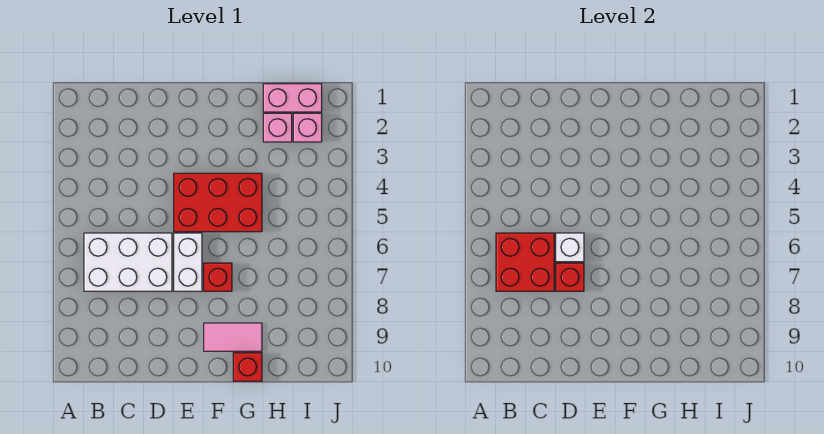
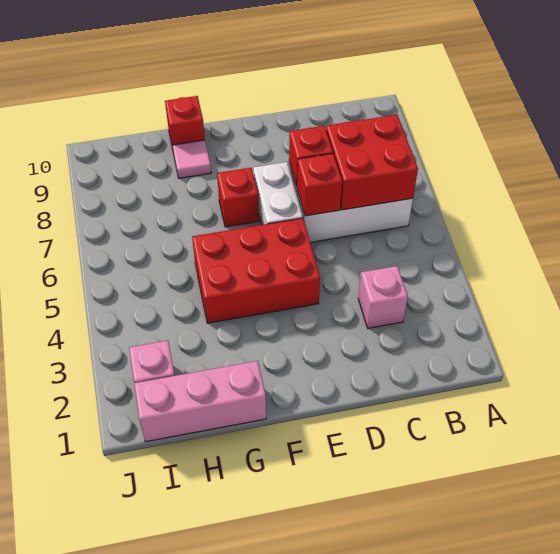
white brick D6 level 2 -> red brick D6 level 2
pink tile F9:G9 level 1 -> pink tile G9 level 1
pink brick H1:I1 level 1 -> pink brick G1:I1 level 1
pink brick H2 level 1 -> pink brick C3 level 1

